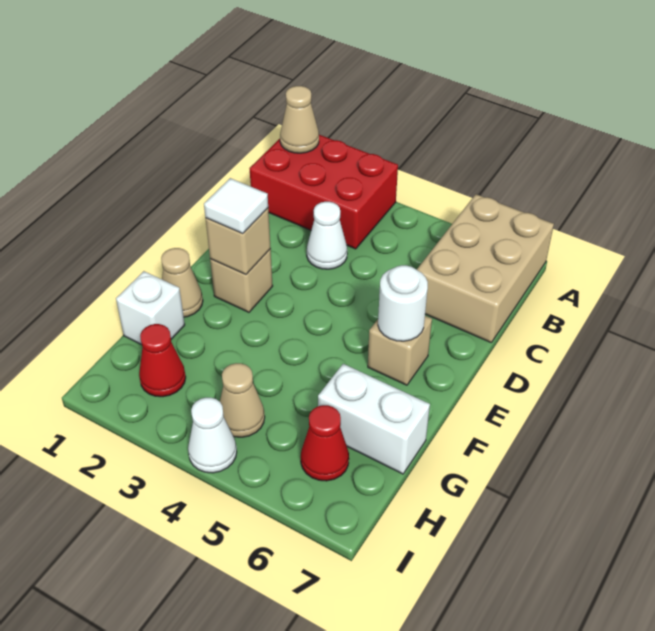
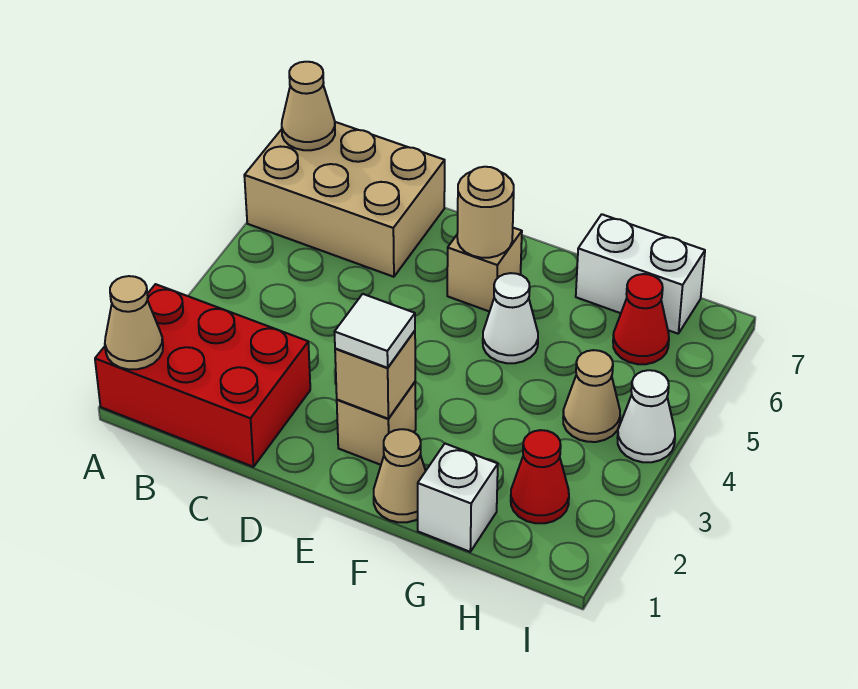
red brick A1:B3 level 1 -> red brick A1:C2 level 1
none -> tan cone A7 level 2
white cone C3 level 1 -> white cone F5 level 1
white round brick E6 level 2 -> tan round brick E6 level 2
white brick G6:G7 level 1 -> white brick G7:H7 level 1

